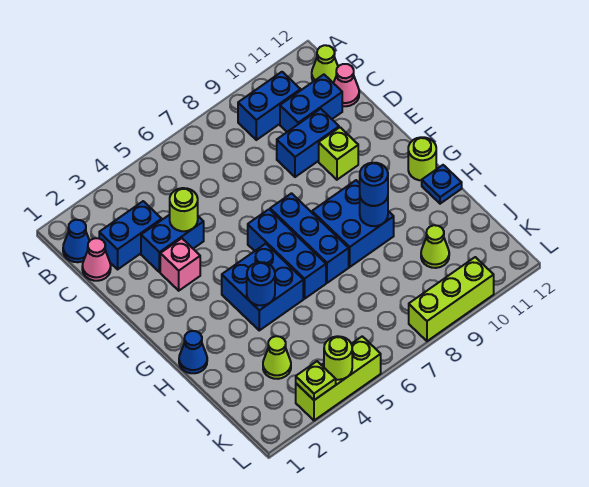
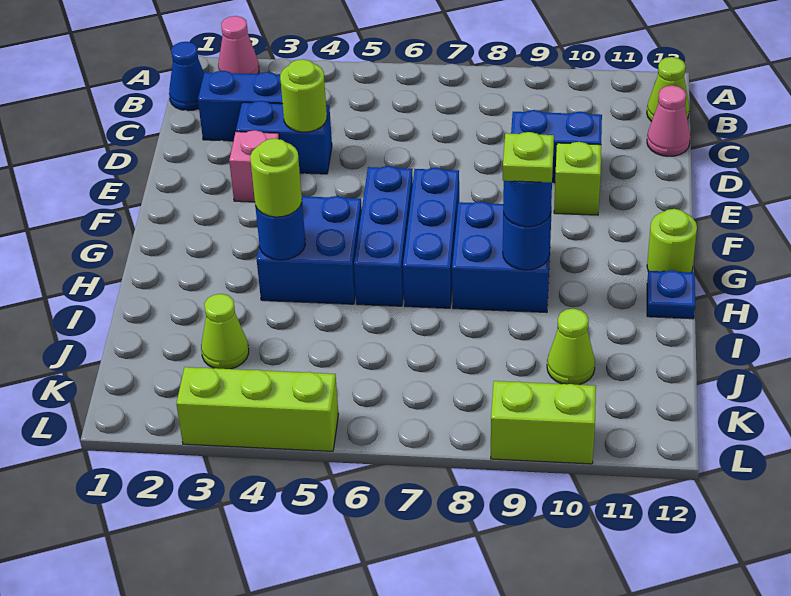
blue brick B9:B10 level 1 -> none
pink cone C1 level 1 -> pink cone A2 level 1
blue brick C10:C11 level 1 -> none
blue cone H1 level 1 -> none
lime plate L3 level 2 -> lime plate H9 level 4
lime round brick L4 level 2 -> lime round brick H4 level 3
lime brick L8:L10 level 1 -> lime brick L9:L10 level 1

